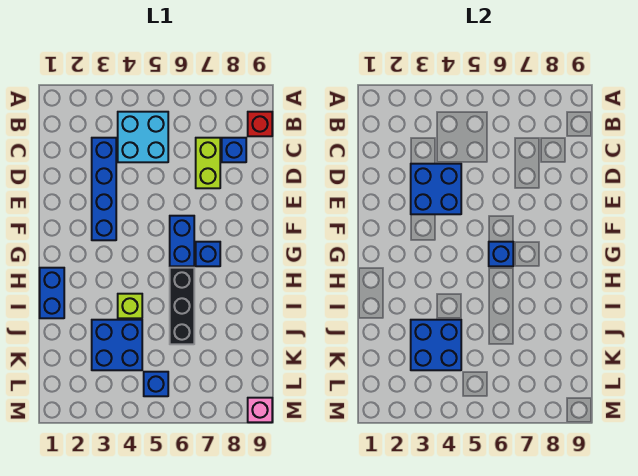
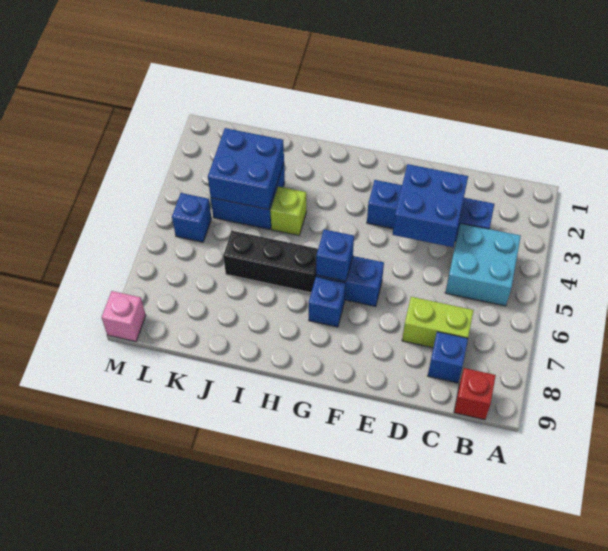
blue brick H1:I1 level 1 -> none

